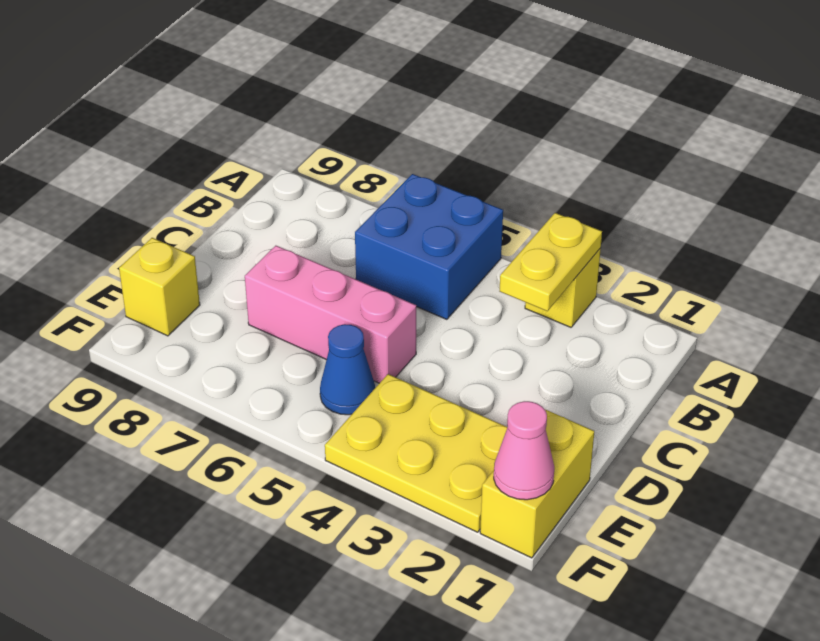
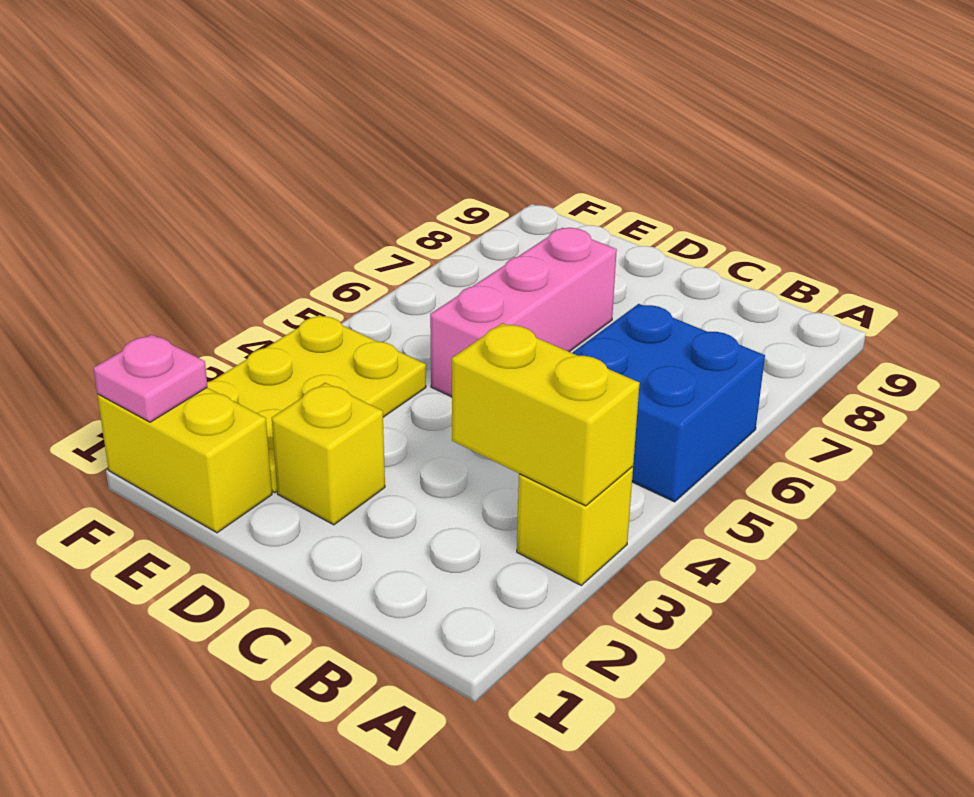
yellow plate A3:B3 level 2 -> yellow brick A3:B3 level 2
blue cone E5 level 1 -> none
yellow brick E9 level 1 -> yellow brick D2 level 1
pink cone F1 level 2 -> pink plate F1 level 2

